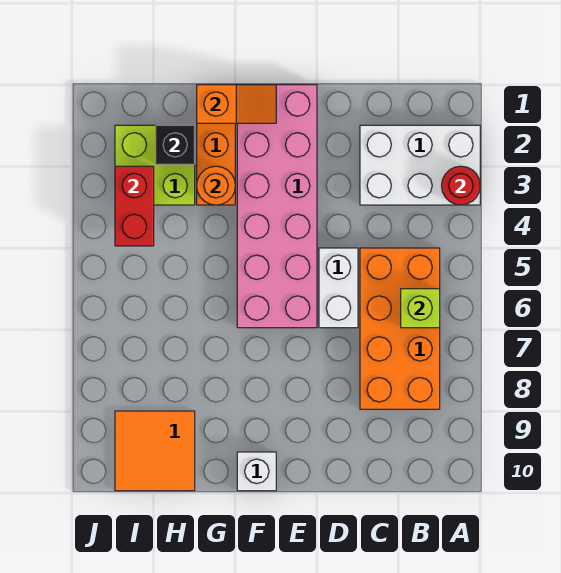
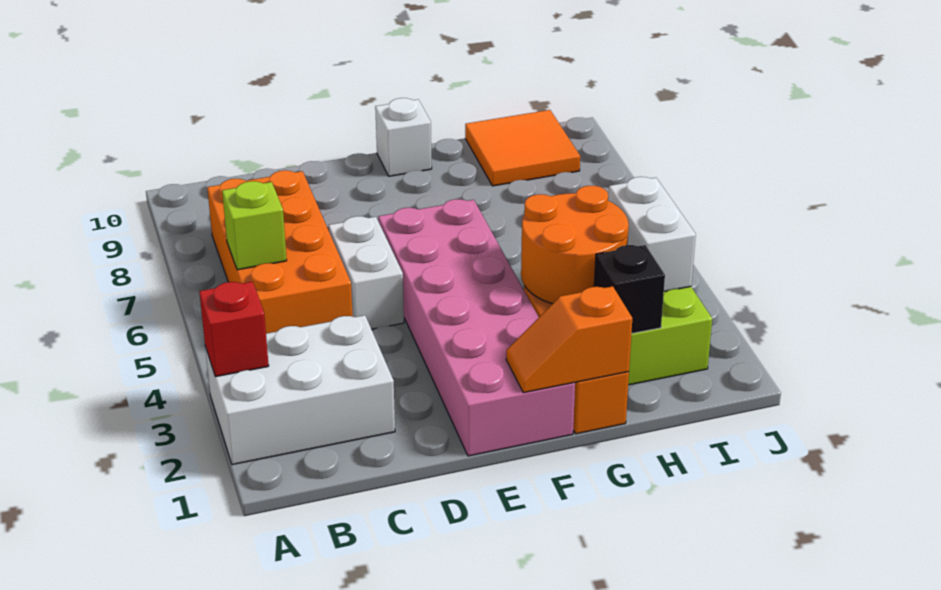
red round brick A3 level 2 -> red brick A3 level 2
orange round brick G3 level 2 -> orange round brick G3:H4 level 2
red brick I3:I4 level 2 -> white brick I3:I4 level 2

